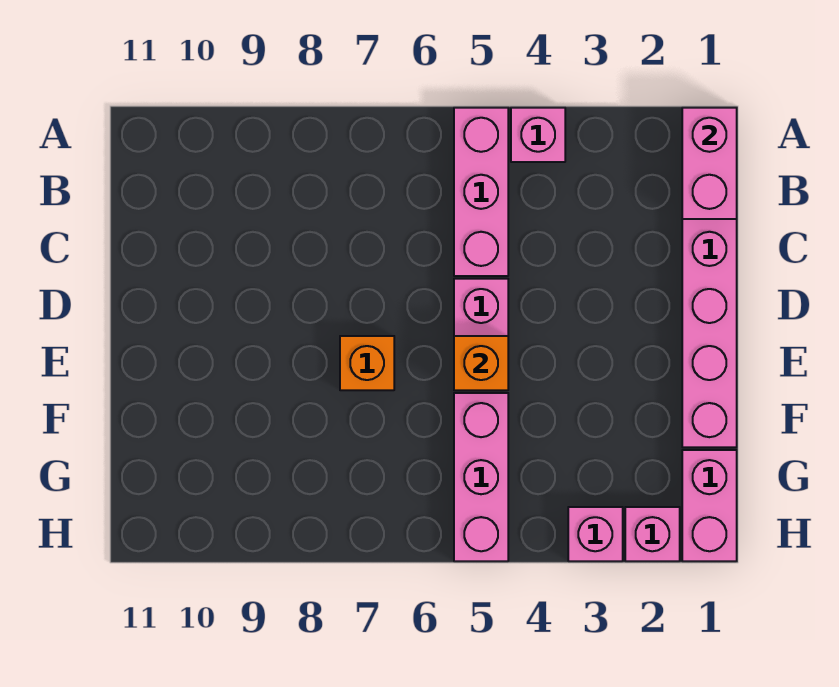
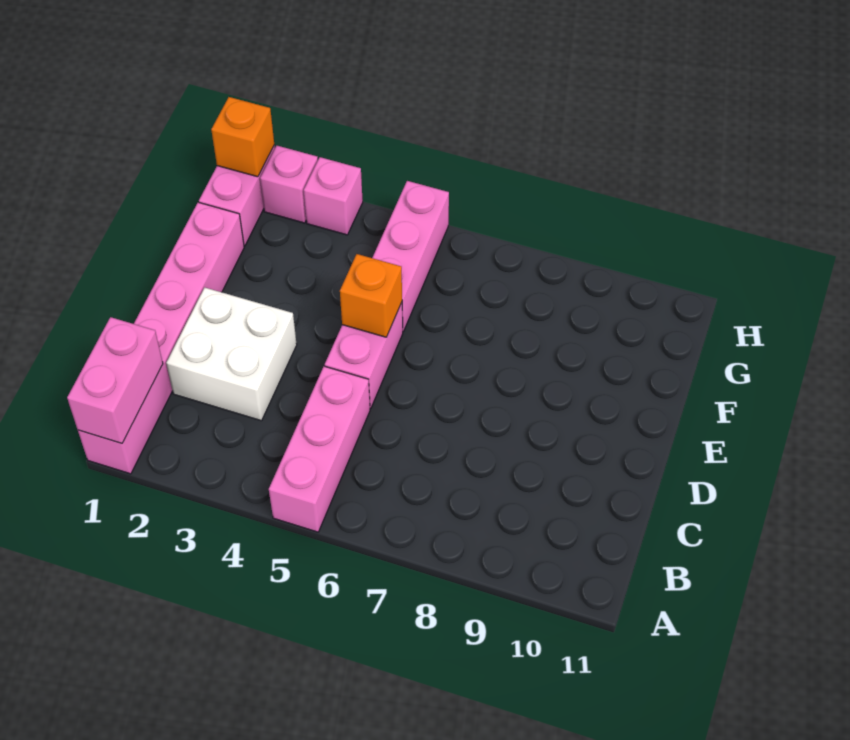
pink brick A4 level 1 -> none
none -> white brick C2:D3 level 1
orange brick E7 level 1 -> orange brick H1 level 2

